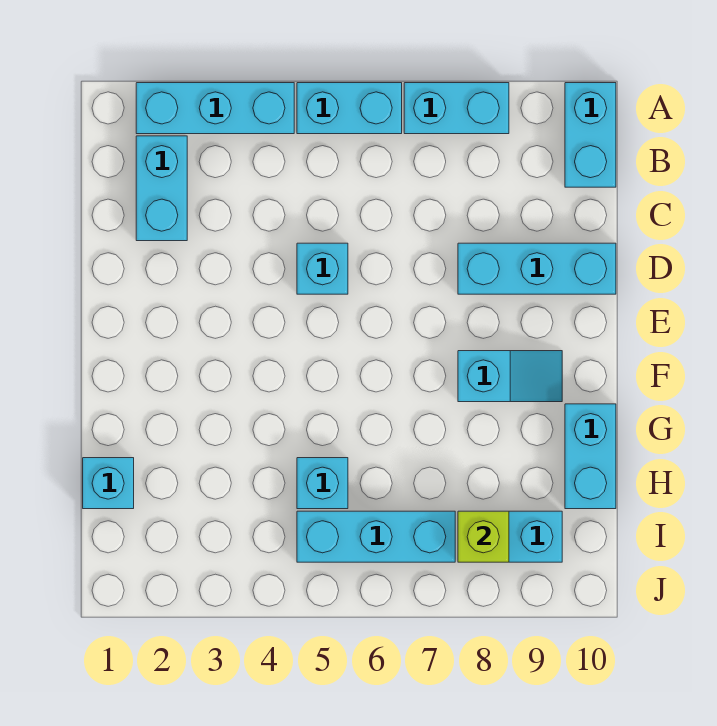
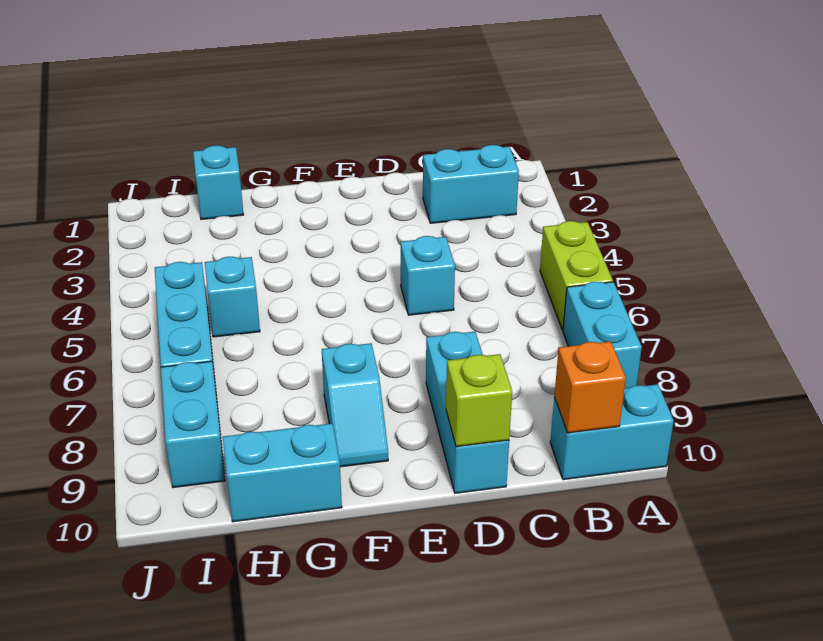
cyan brick A2:A4 level 1 -> none
cyan brick A5:A6 level 1 -> lime brick A5:A6 level 1
none -> orange brick B10 level 2
lime brick I8 level 2 -> lime brick D10 level 2

